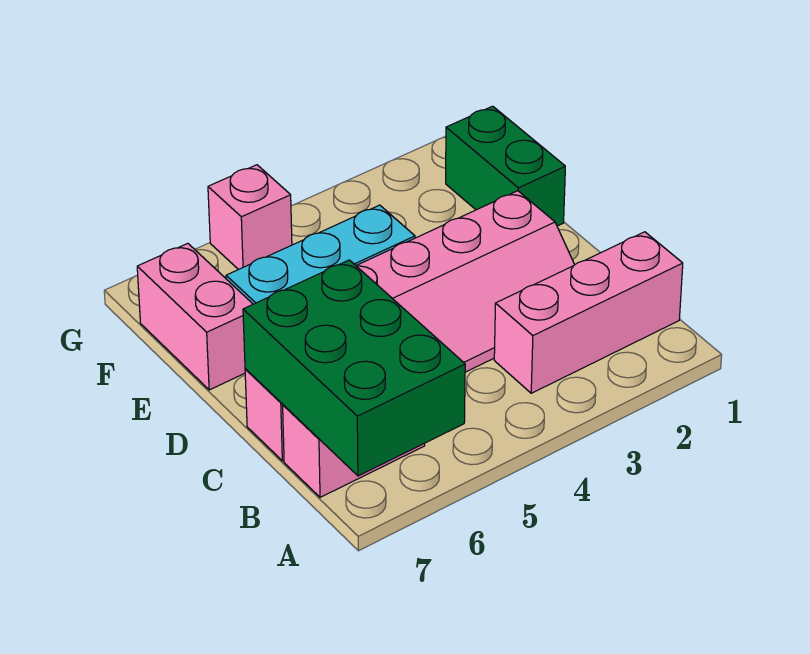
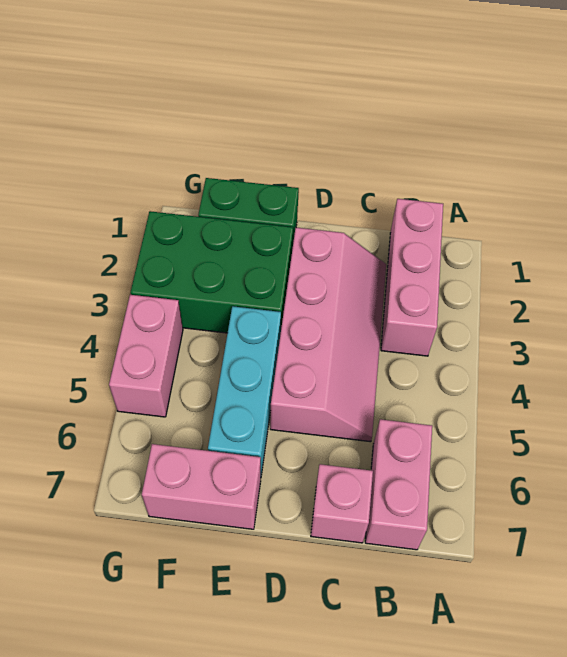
green brick A6:C7 level 2 -> green brick E2:G3 level 1
pink brick G5 level 1 -> pink brick G4:G5 level 1

